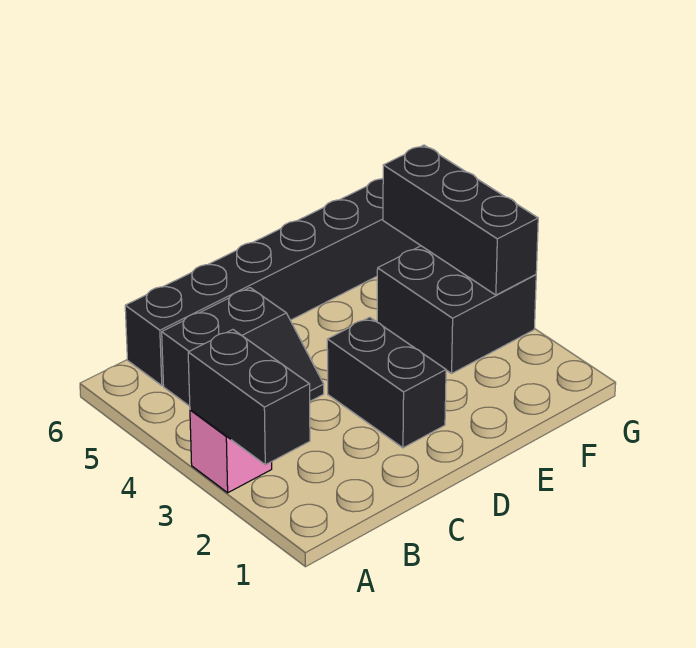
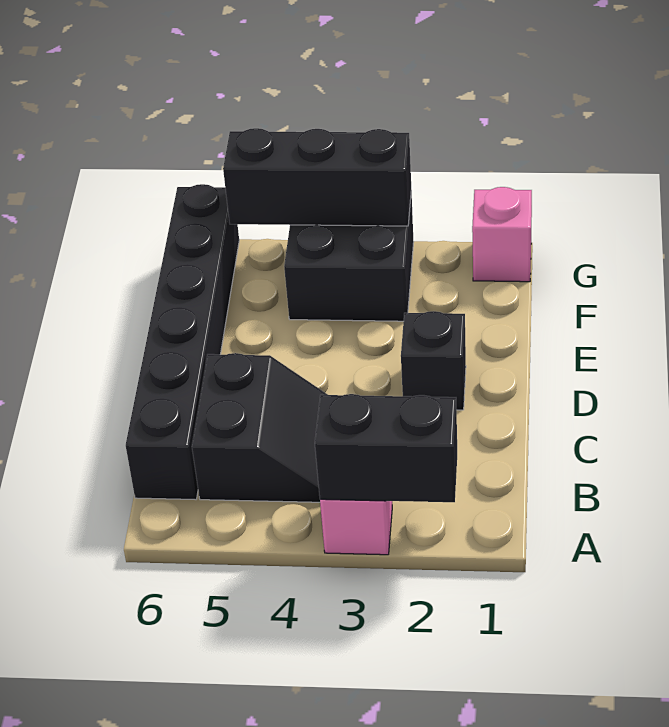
black brick D2:D3 level 1 -> black brick D2 level 1
none -> pink brick G1 level 1

